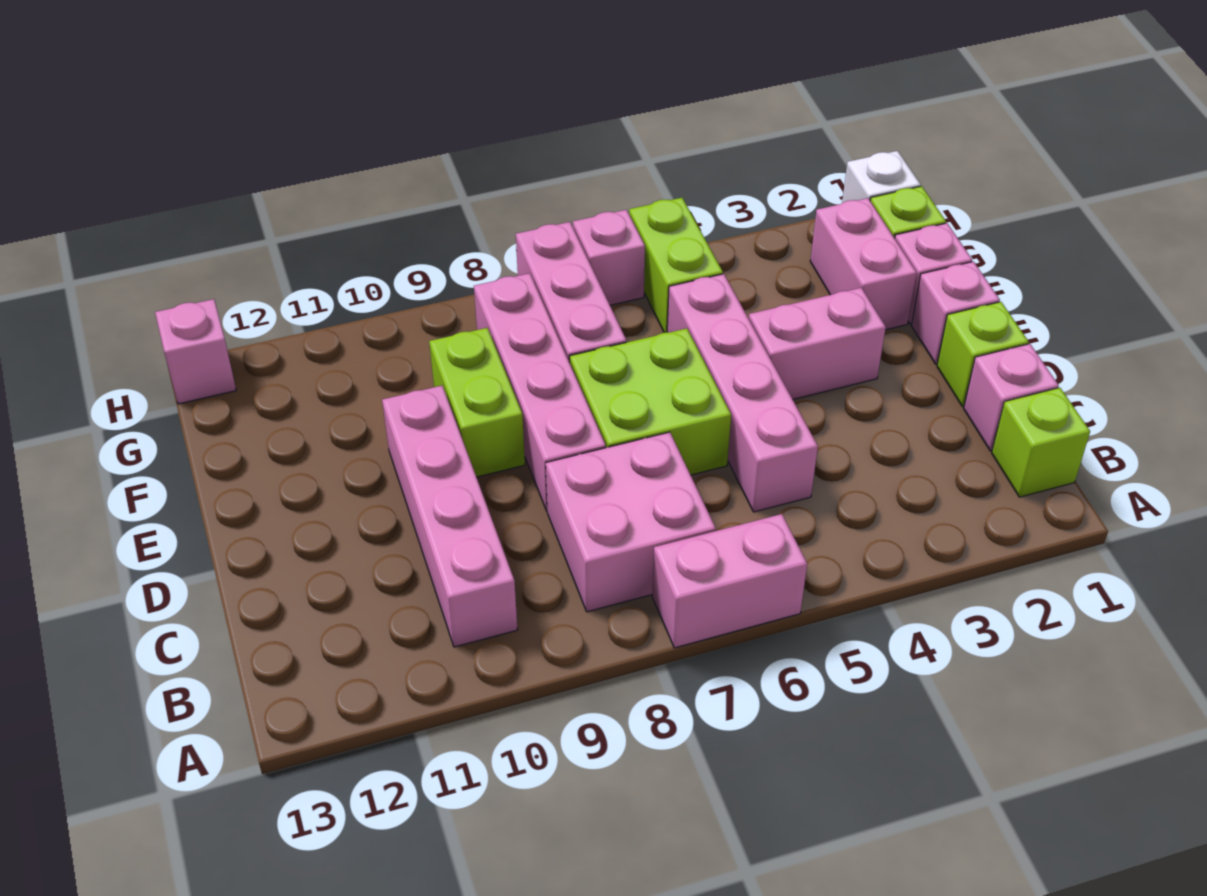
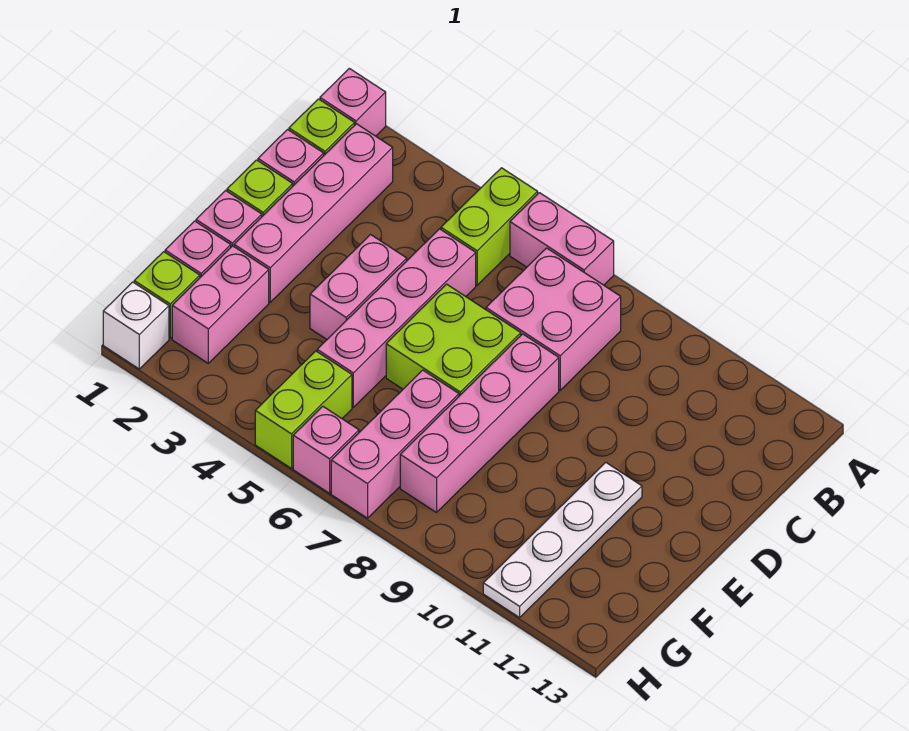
pink brick B10:E10 level 1 -> pink brick B2:E2 level 1
pink brick E3:E4 level 1 -> pink brick D4:E4 level 1
lime brick E9:F9 level 1 -> lime brick A5:B5 level 1
none -> white plate E11:H11 level 1
pink brick H13 level 1 -> pink brick A1 level 1

